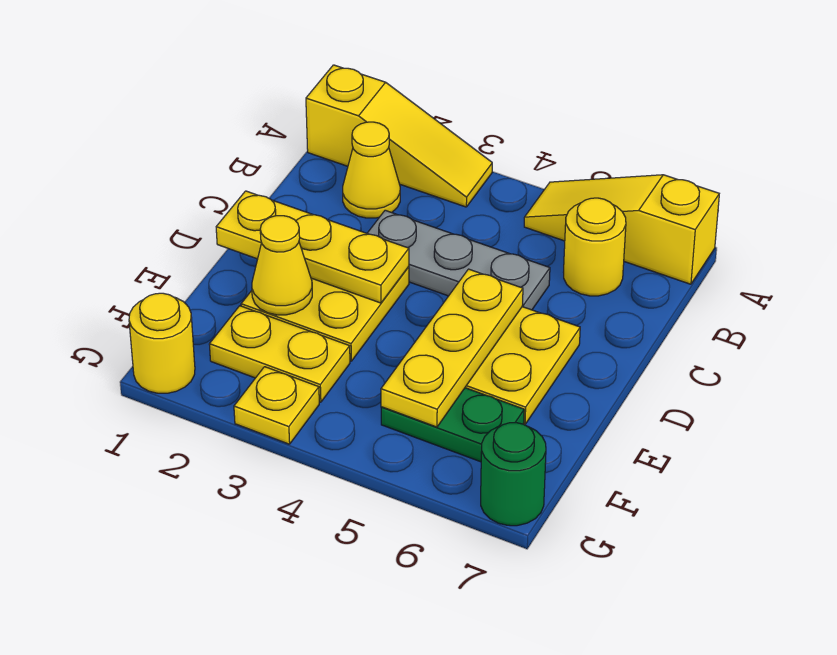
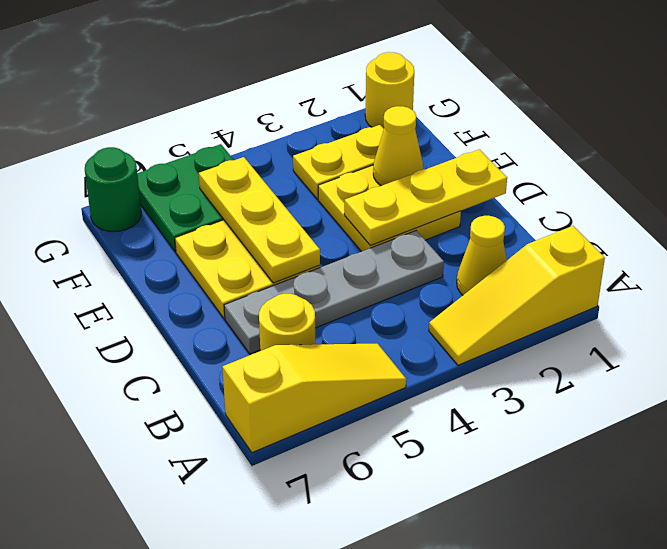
grey plate C3:C5 level 1 -> grey plate C3:C6 level 1
green plate F5:F6 level 1 -> green plate F5:G6 level 1
yellow plate G3 level 1 -> none

